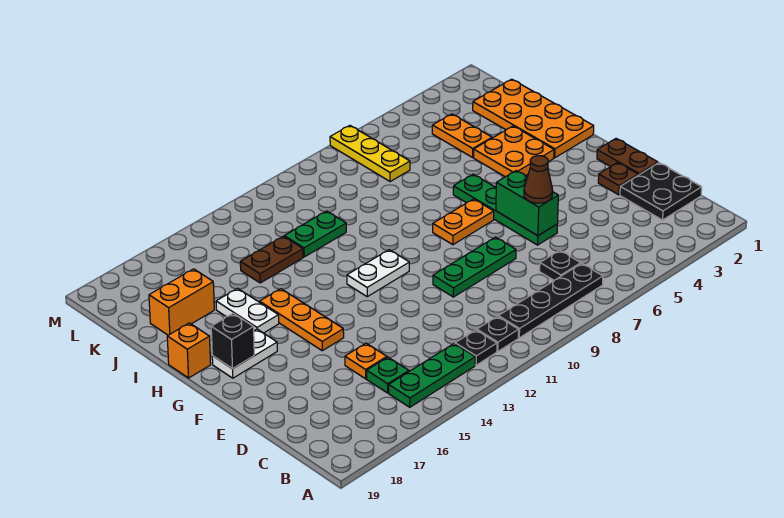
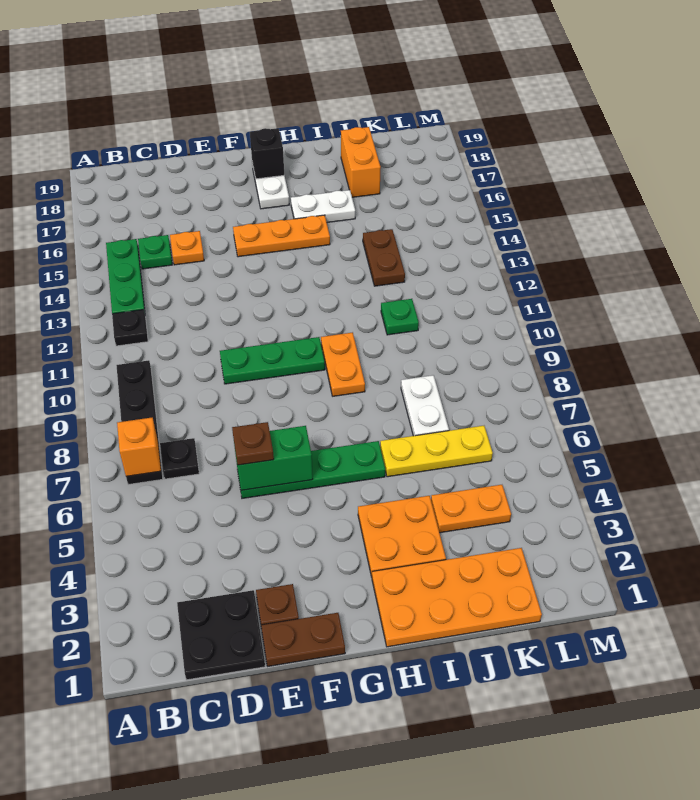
black plate B11 level 1 -> none
brown cone E6 level 3 -> brown plate E6 level 3
green plate E8:E10 level 1 -> green plate E10:G10 level 1
orange plate G7:G8 level 1 -> orange plate H9:H10 level 1
white plate G11:G12 level 1 -> white plate J7:J8 level 1
orange brick H19 level 1 -> orange brick B7 level 2
green plate J11:J12 level 1 -> green plate J11 level 1
yellow plate K7:M7 level 1 -> yellow plate I6:K6 level 1

